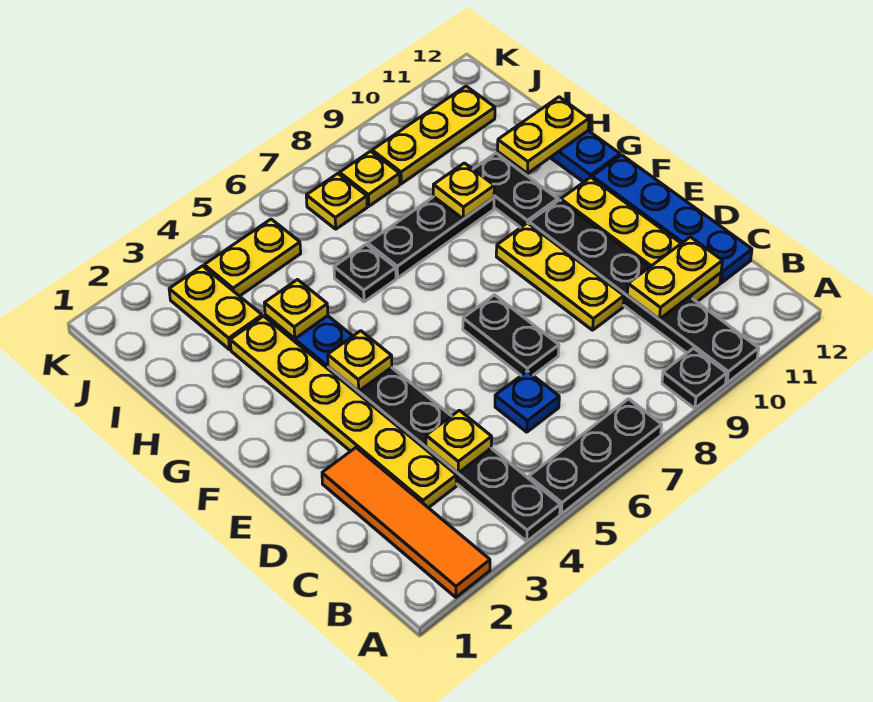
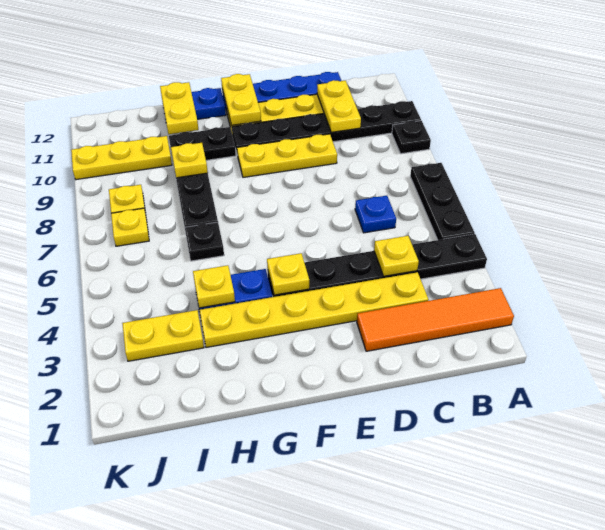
black plate D7:E7 level 1 -> none
yellow plate J4:J5 level 1 -> yellow plate F11:F12 level 2
yellow plate J9:J11 level 1 -> yellow plate I10:K10 level 1

